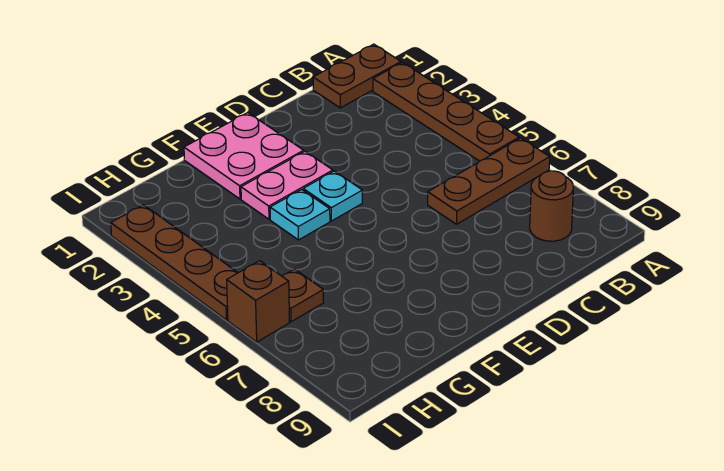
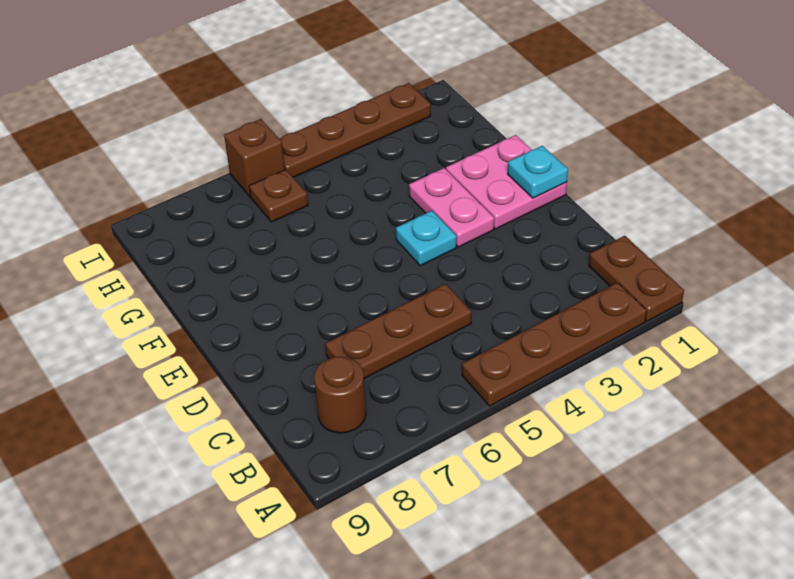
brown plate A6:C6 level 1 -> brown plate C5:C7 level 1
cyan plate F4 level 1 -> cyan plate E1 level 2

